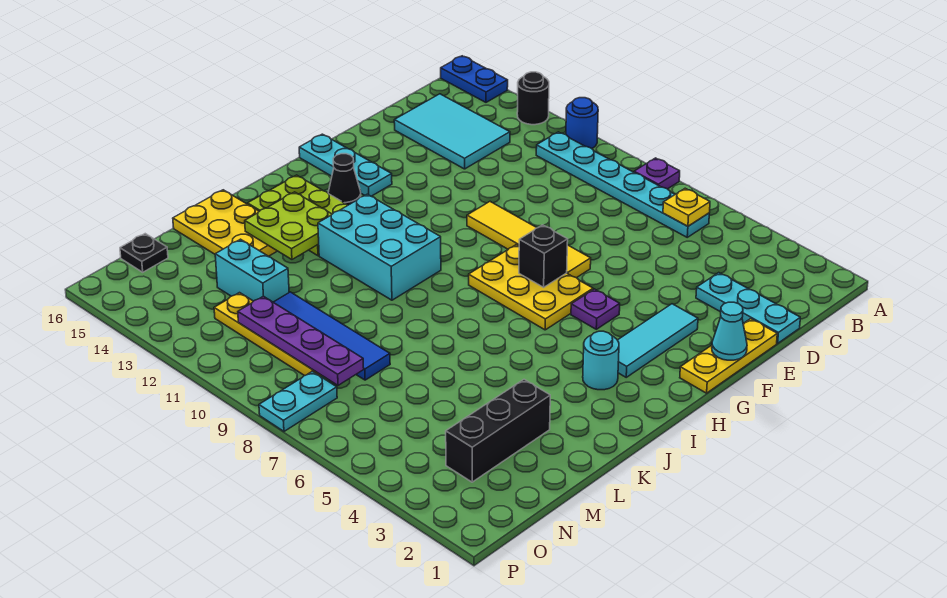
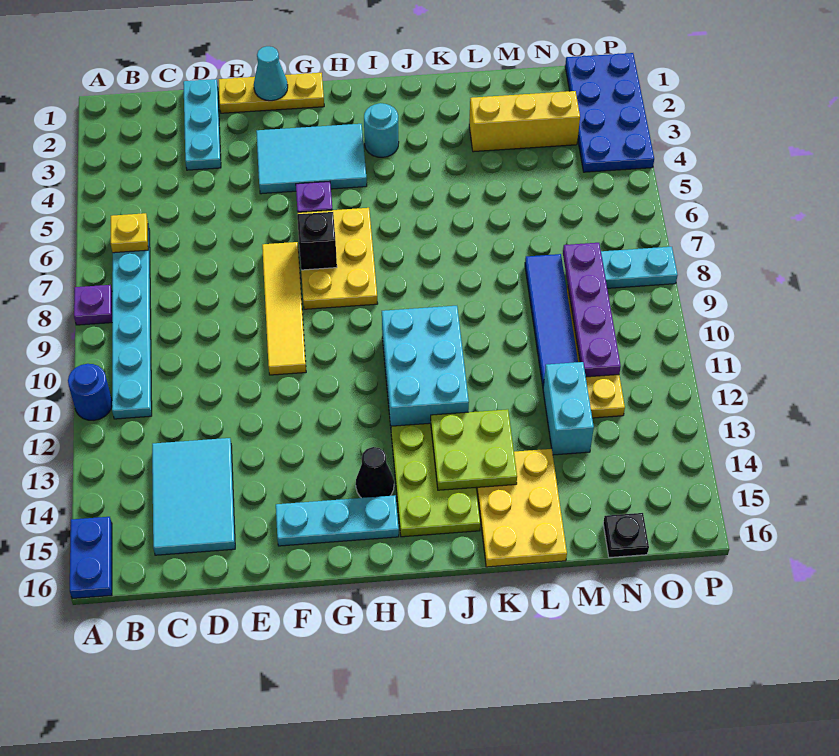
black round brick A13 level 1 -> none
cyan tile F3:H3 level 1 -> cyan tile F3:H4 level 1
cyan plate G14:G16 level 1 -> cyan plate F15:H15 level 1
black brick L3:N3 level 1 -> yellow brick L3:N3 level 1
none -> blue plate O1:P4 level 1

